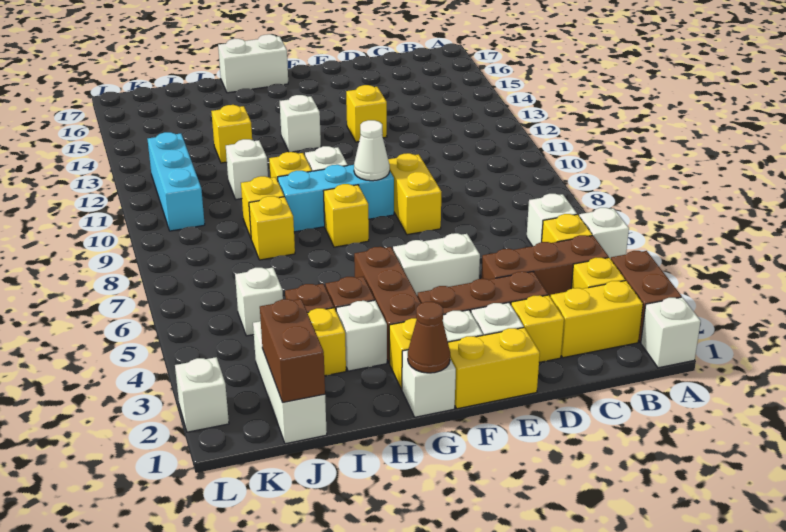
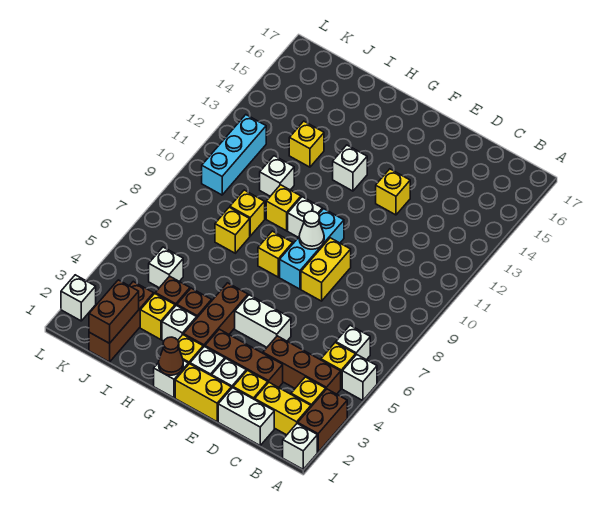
cyan brick F9:H9 level 1 -> cyan brick F8:F10 level 1
white brick G17:H17 level 1 -> white brick C1:D1 level 1
white brick J1:J3 level 1 -> brown brick J1:J3 level 1

